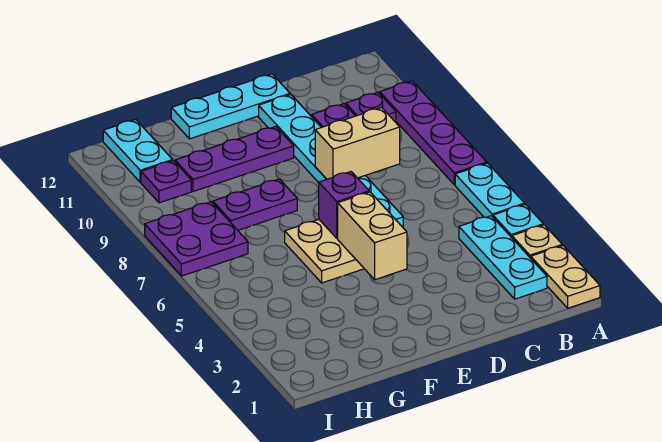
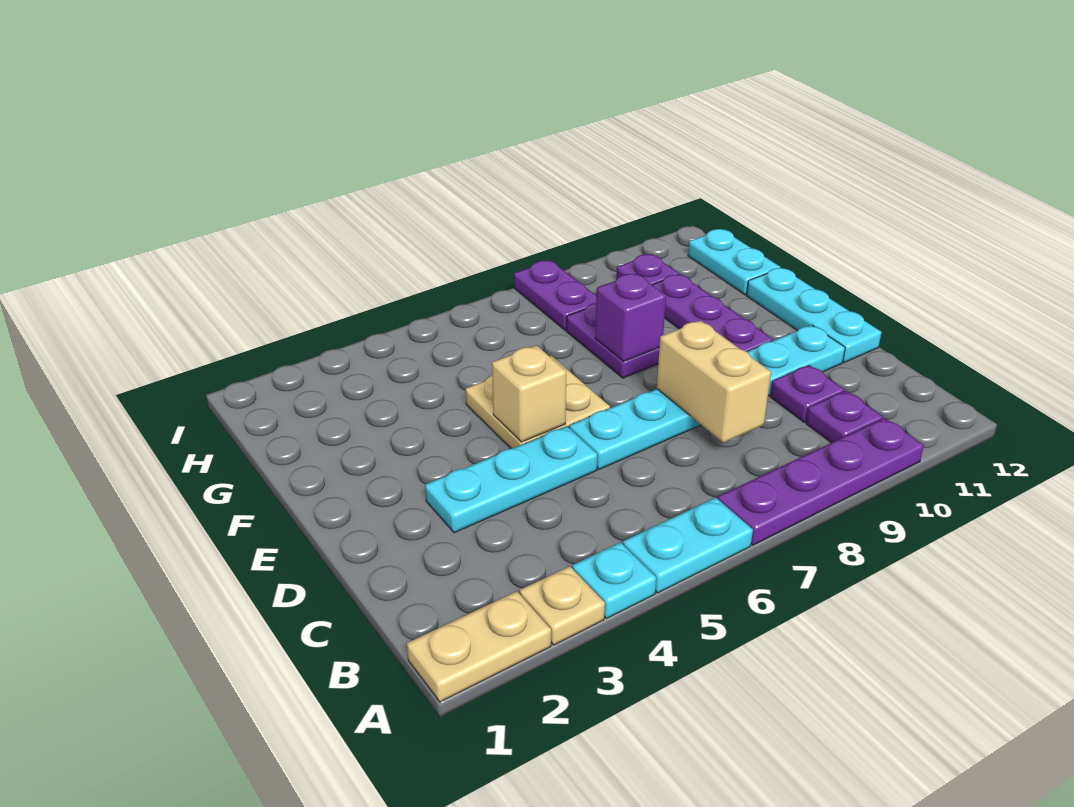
cyan plate B2:B4 level 1 -> cyan plate D3:D5 level 1
tan brick E4:E5 level 2 -> tan brick E5 level 2
purple brick E6 level 2 -> purple brick F8 level 2
purple plate H7:I8 level 1 -> purple plate H8:I8 level 1
cyan plate H11:H12 level 1 -> cyan plate G12:H12 level 1

